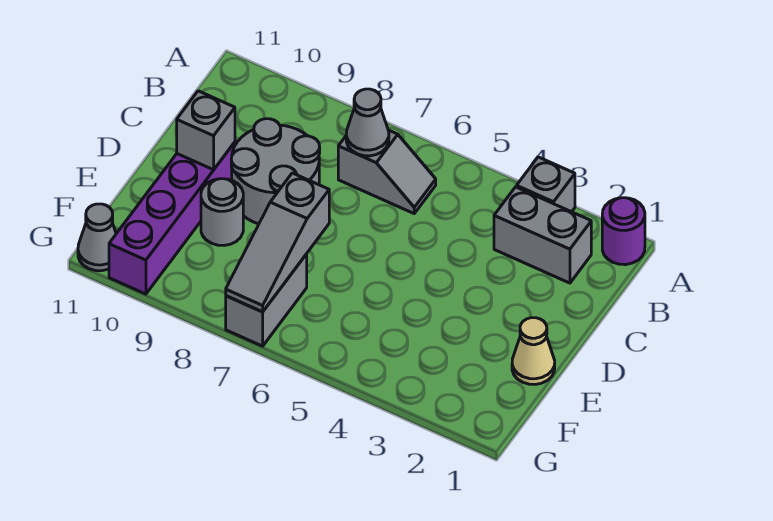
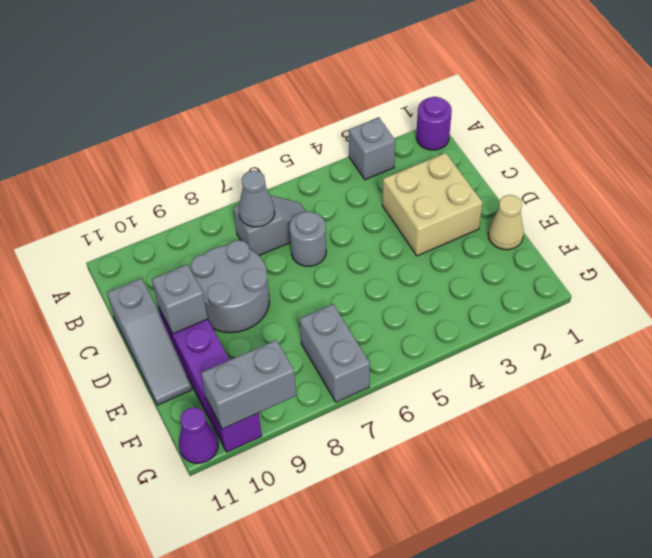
grey brick B2:B3 level 1 -> grey brick G9:G10 level 2
none -> tan brick C2:D3 level 1
grey slope E7:G7 level 2 top E -> grey slope C11:E11 level 1 top C
grey round brick E9 level 1 -> grey round brick C6 level 1
grey cone G11 level 1 -> purple cone G11 level 1

